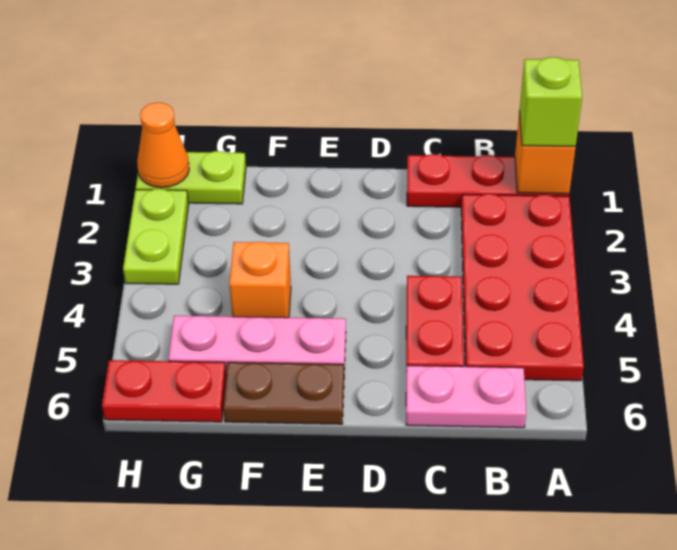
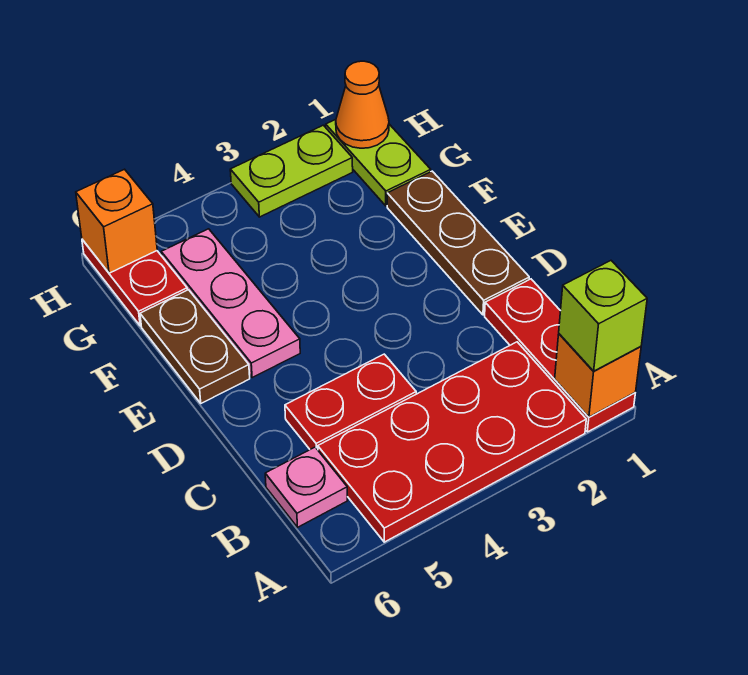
pink plate B6:C6 level 1 -> pink plate B6 level 1
none -> brown plate D1:F1 level 1
orange brick F4 level 1 -> orange brick H6 level 2

